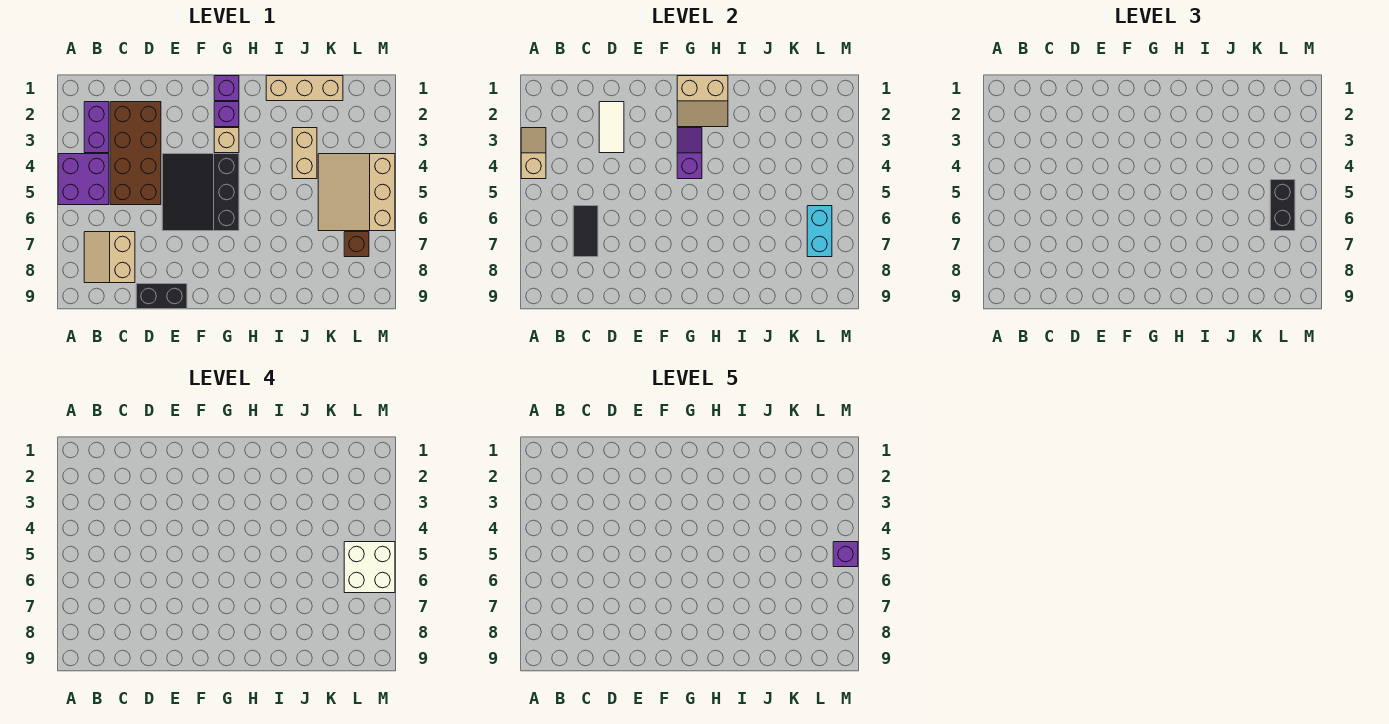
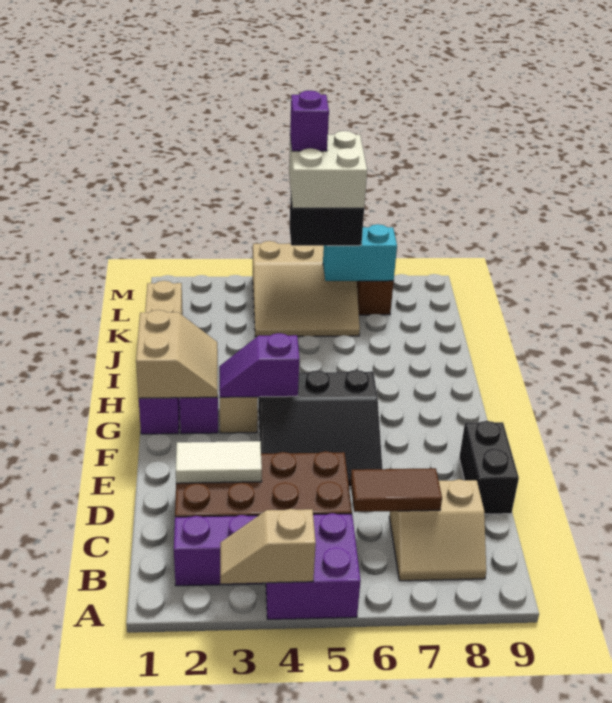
black tile C6:C7 level 2 -> brown tile C6:C7 level 2
tan brick J3:J4 level 1 -> none

